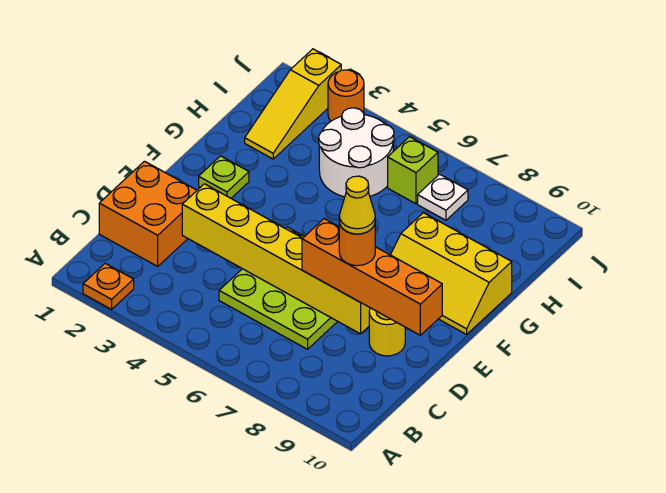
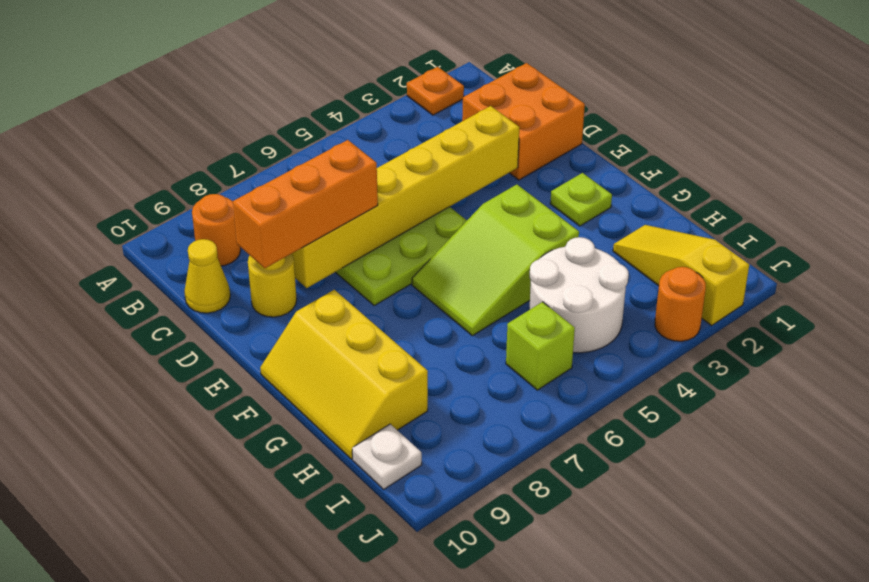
orange brick D7:D10 level 3 -> orange brick D7:D9 level 3
orange round brick D8 level 4 -> orange round brick B9 level 1
yellow cone D8 level 5 -> yellow cone C10 level 1
none -> lime slope F4:G6 level 1 top 4
yellow slope F8:G10 level 1 top G -> yellow slope F9:H10 level 1 top 9
white plate I7 level 1 -> white plate I10 level 1

